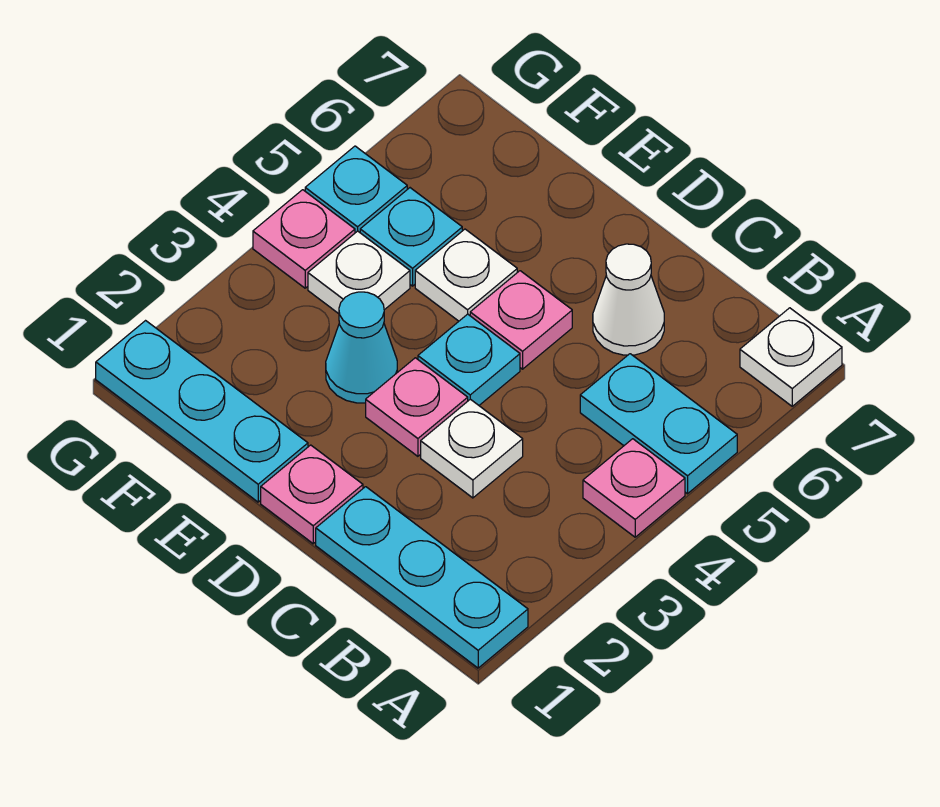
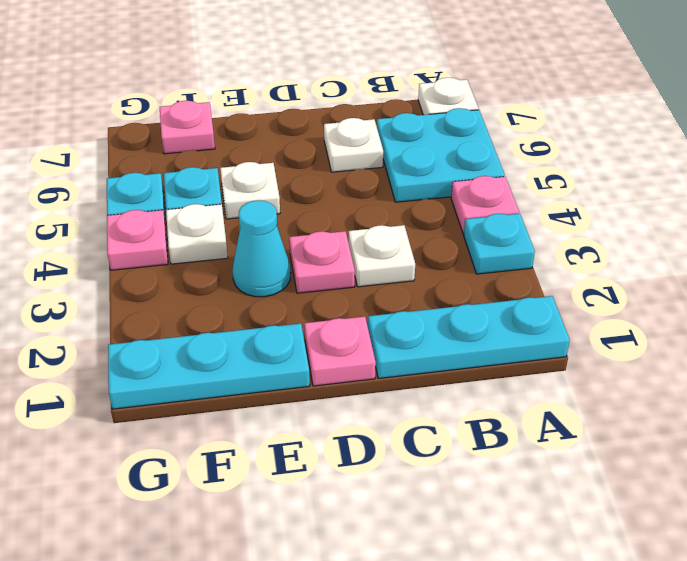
cyan plate A5:B5 level 1 -> cyan plate A5:B6 level 1
white cone C6 level 1 -> white plate C6 level 1
cyan plate D4 level 1 -> cyan plate A3 level 1
pink plate D5 level 1 -> pink plate F7 level 1

